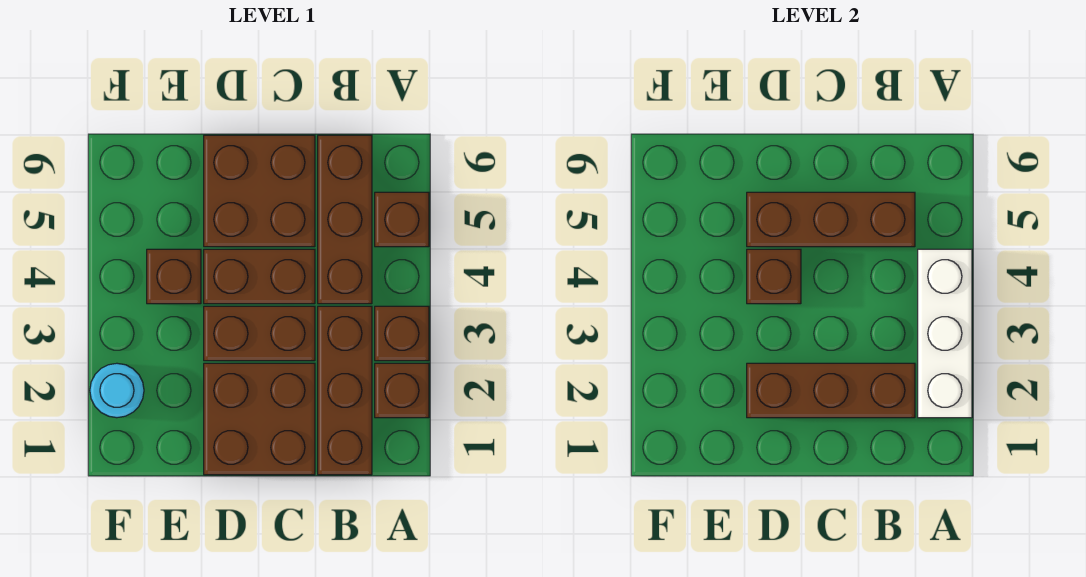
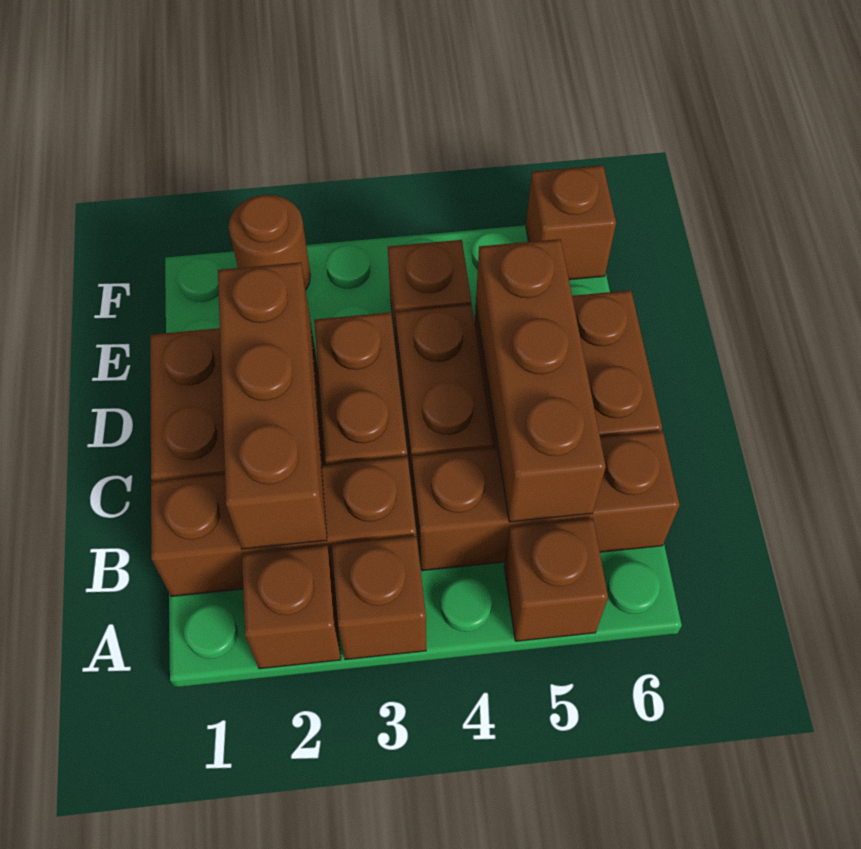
white brick A2:A4 level 2 -> none
brown brick D4 level 2 -> brown brick F6 level 1
cyan round brick F2 level 1 -> brown round brick F2 level 1

